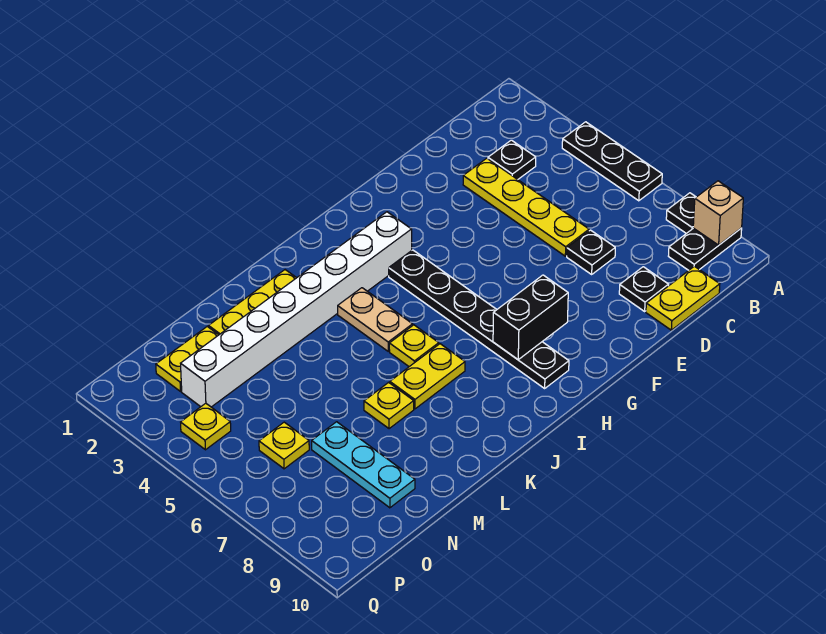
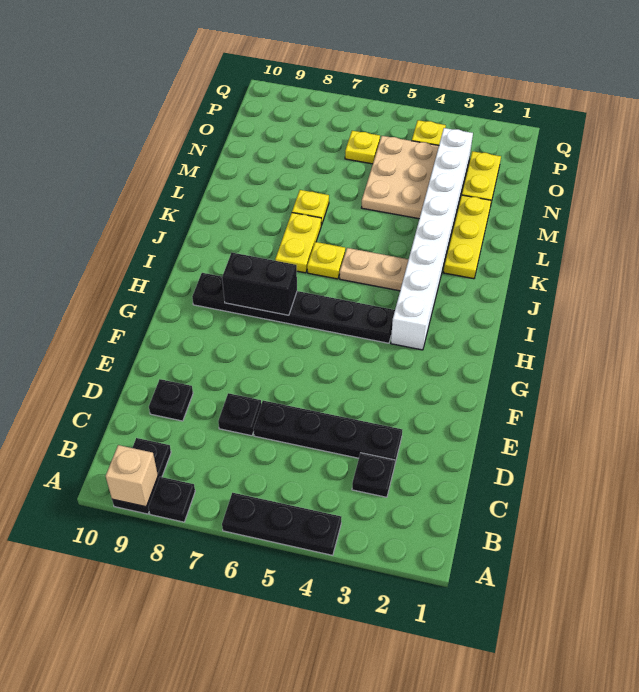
yellow plate C10:D10 level 1 -> none
yellow plate D3:D6 level 1 -> black plate D3:D6 level 1
black brick G8:H8 level 2 -> black brick H7:H8 level 2
none -> tan plate M4:O5 level 1
cyan plate N7:N9 level 1 -> none

